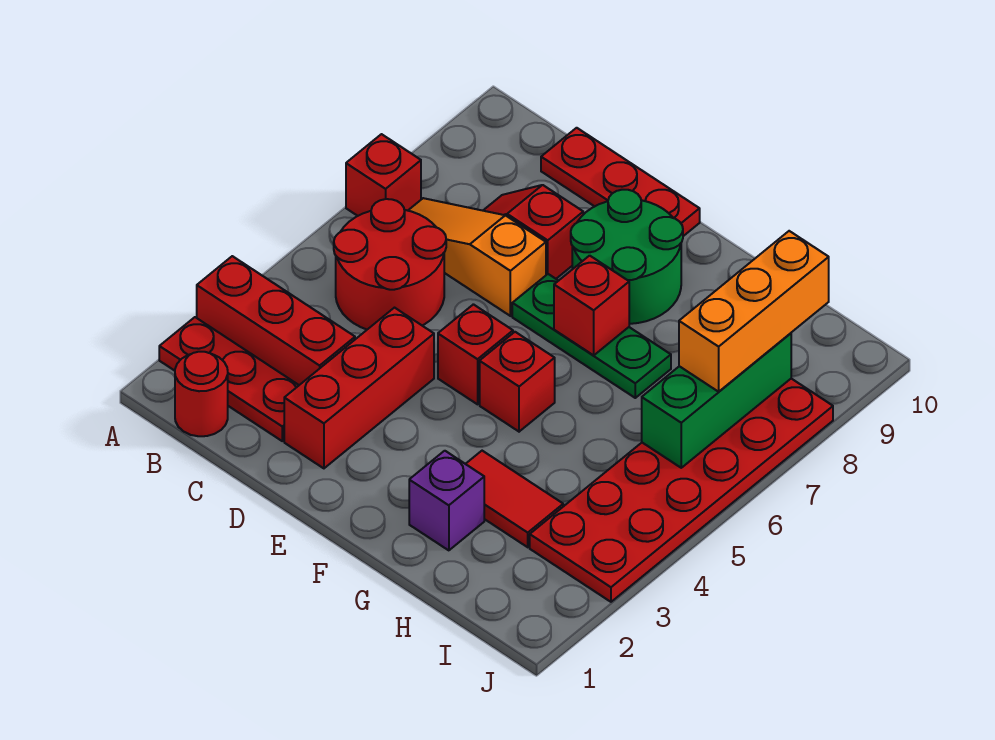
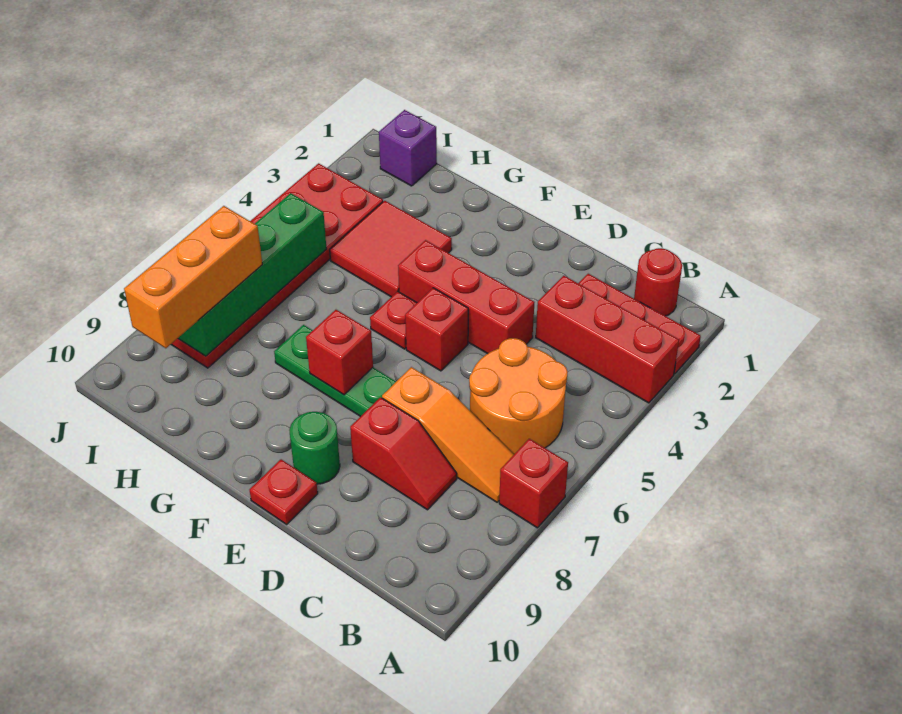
red round brick B5:C6 level 1 -> orange round brick B5:C6 level 1
red plate C10:E10 level 1 -> red plate E10 level 1
red brick D2:D4 level 1 -> red brick D4:F4 level 1
green round brick E8:F9 level 1 -> green round brick E9 level 1
red brick F5 level 1 -> red plate F5 level 1
purple brick G2 level 1 -> purple brick I1 level 1
red tile G3:H3 level 1 -> red tile G3:H4 level 1
green brick I6:I8 level 2 -> green brick I5:I8 level 2

